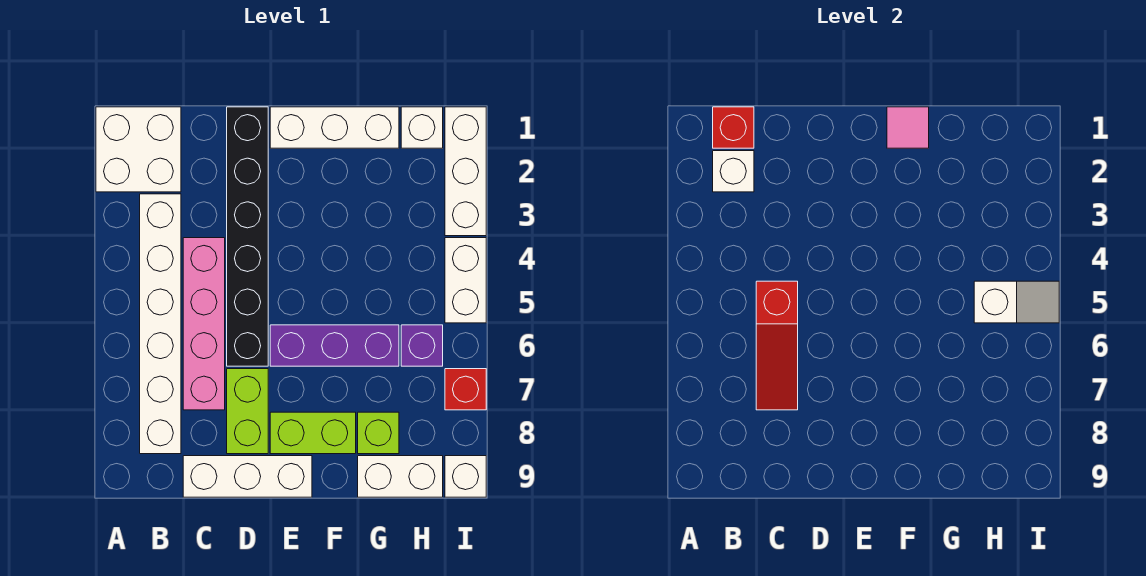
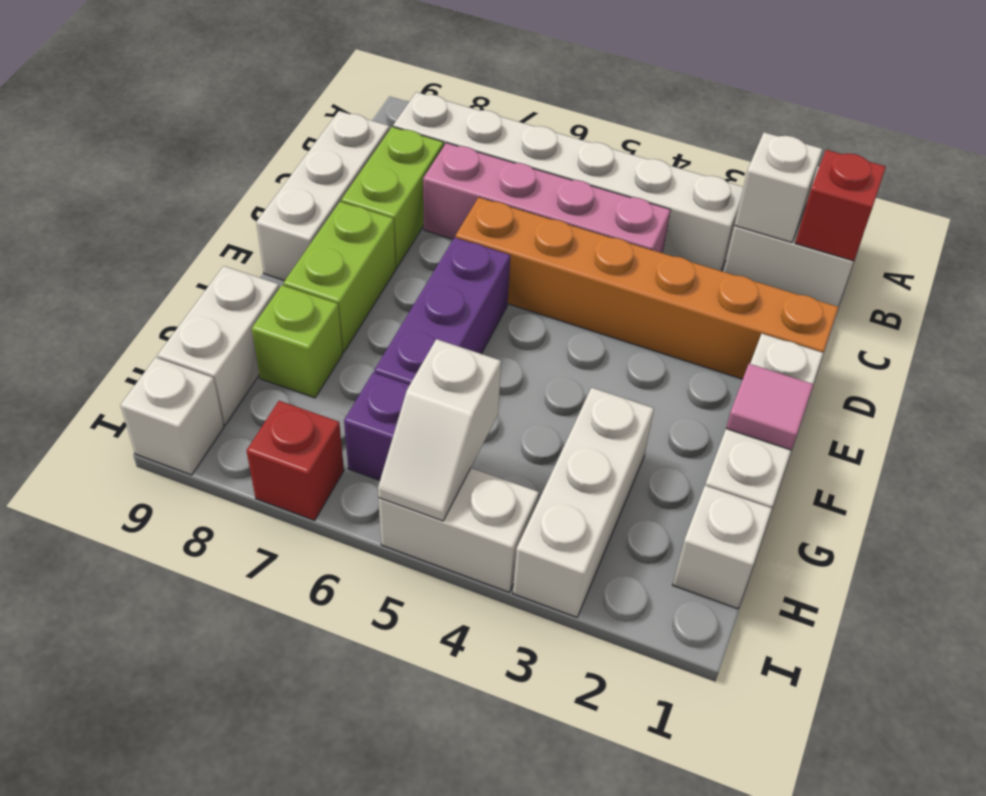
red slope C5:C7 level 2 top 5 -> none
black brick D1:D6 level 1 -> orange brick D1:D6 level 1
lime brick D7:D8 level 1 -> lime brick C8:D8 level 1
white brick I1:I3 level 1 -> white brick G3:I3 level 1

